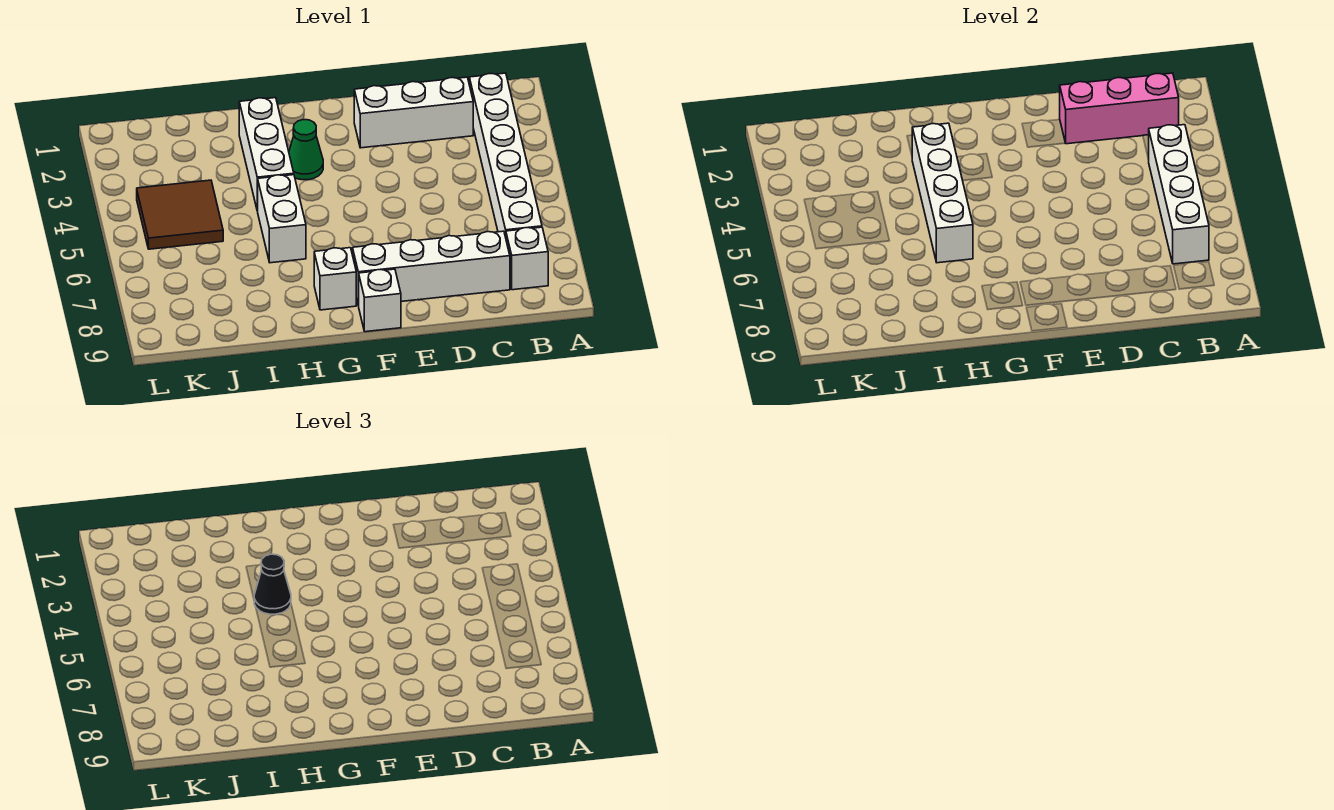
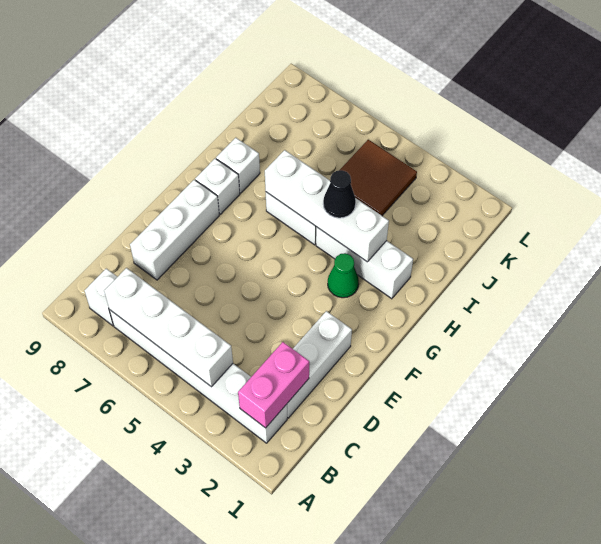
pink brick B2:D2 level 2 -> pink brick B2:C2 level 2
white brick C8:F8 level 1 -> white brick D8:F8 level 1
white brick F9 level 1 -> white brick H8 level 1

